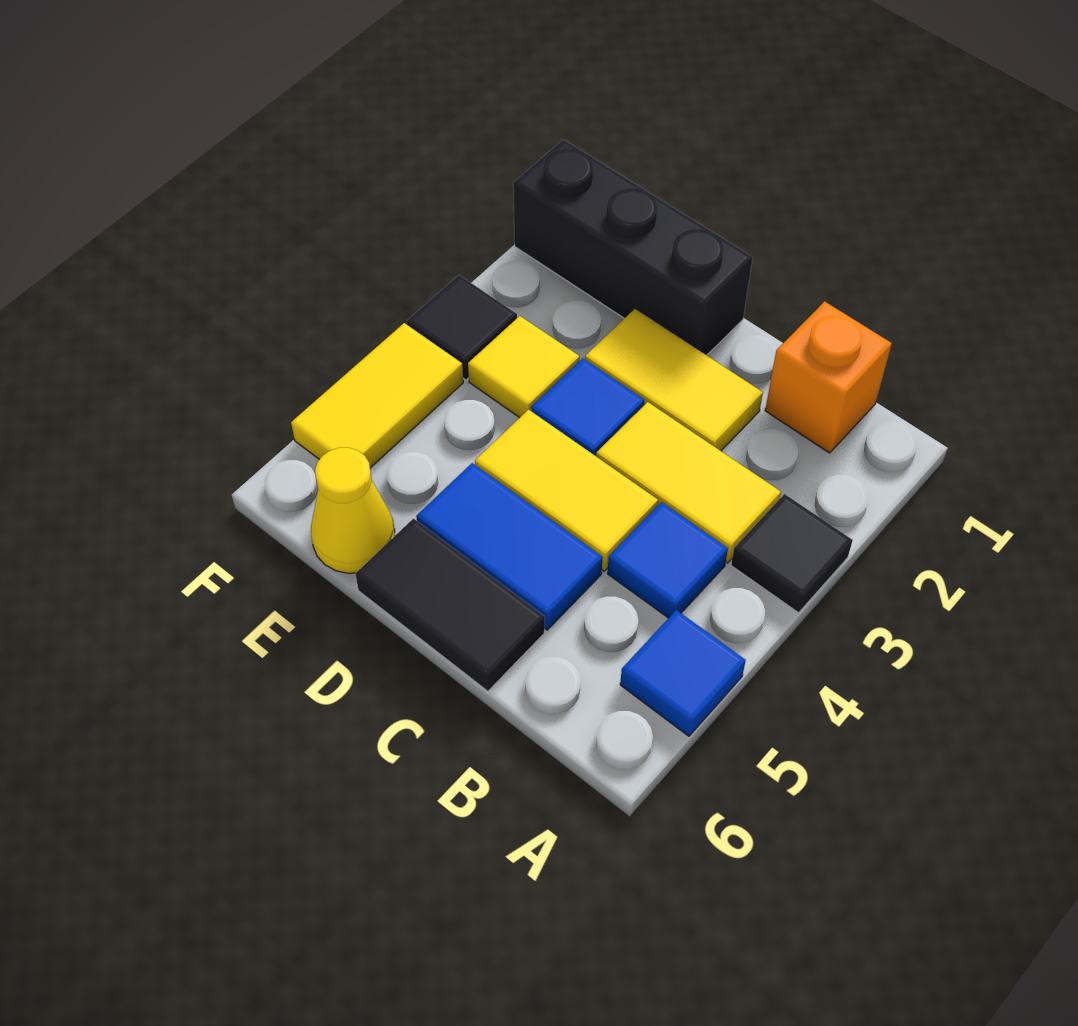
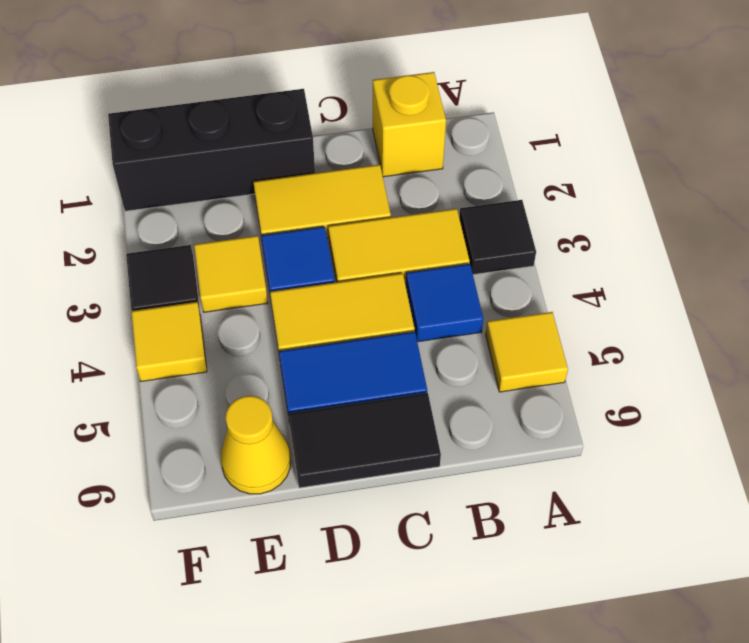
blue tile A5 level 1 -> yellow tile A5 level 1
orange brick B1 level 1 -> yellow brick B1 level 1
yellow tile F4:F5 level 1 -> yellow tile F4 level 1

